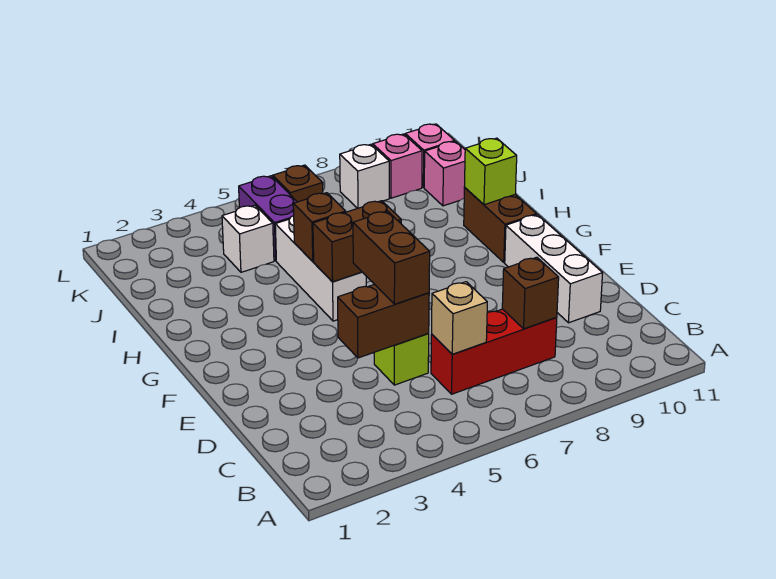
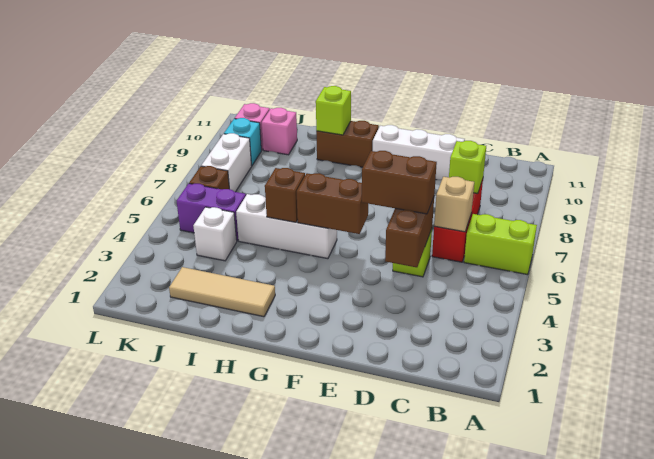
none -> lime brick A6:B6 level 1
brown brick C8 level 2 -> lime brick C8 level 2
brown brick G5:G6 level 2 -> brown brick F5:G5 level 2
none -> tan tile H2:J2 level 1
white brick K8 level 1 -> white brick K7:K8 level 1
pink brick K9 level 1 -> cyan brick K9 level 1

